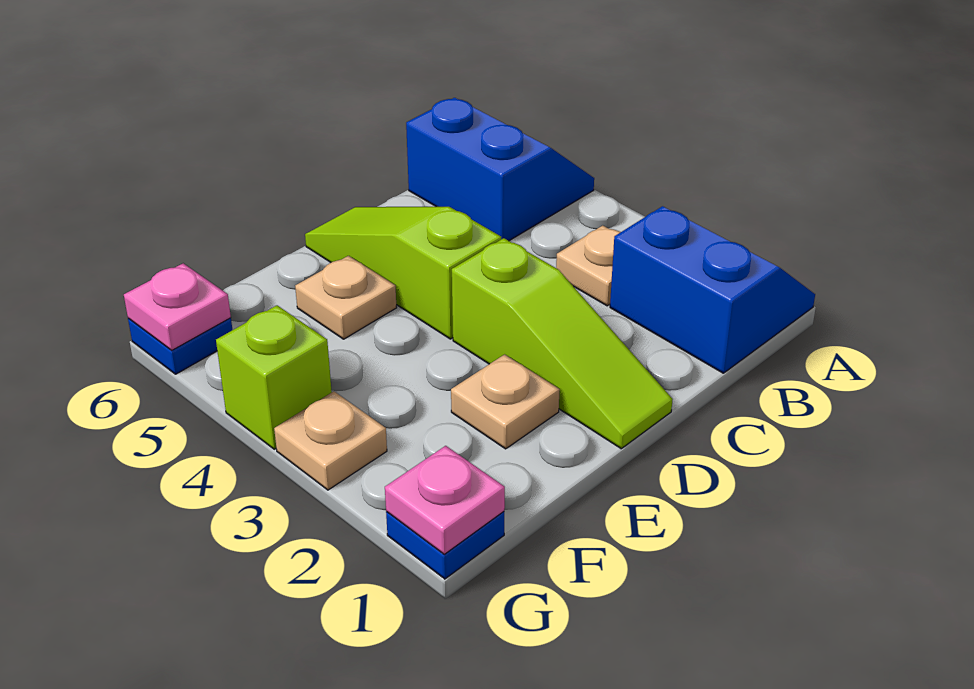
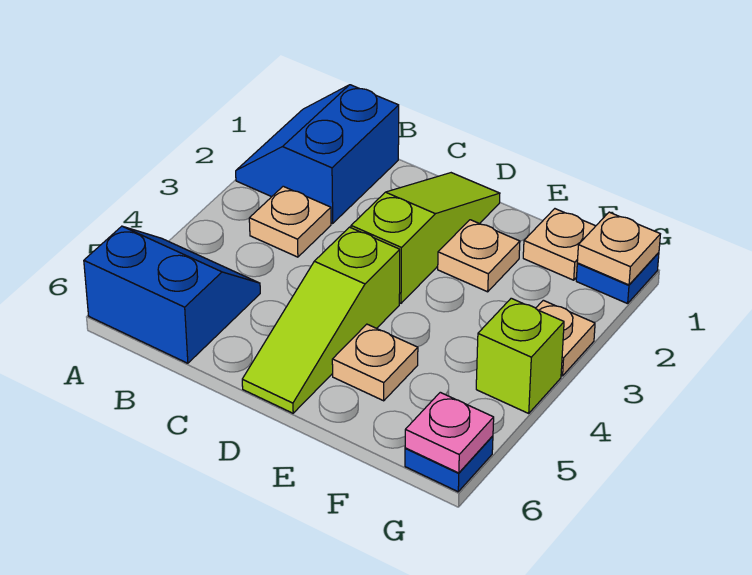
blue slope A5:B6 level 1 top B -> blue slope A5:B6 level 1 top 6
none -> tan plate F1 level 1
pink plate G1 level 2 -> tan plate G1 level 2

